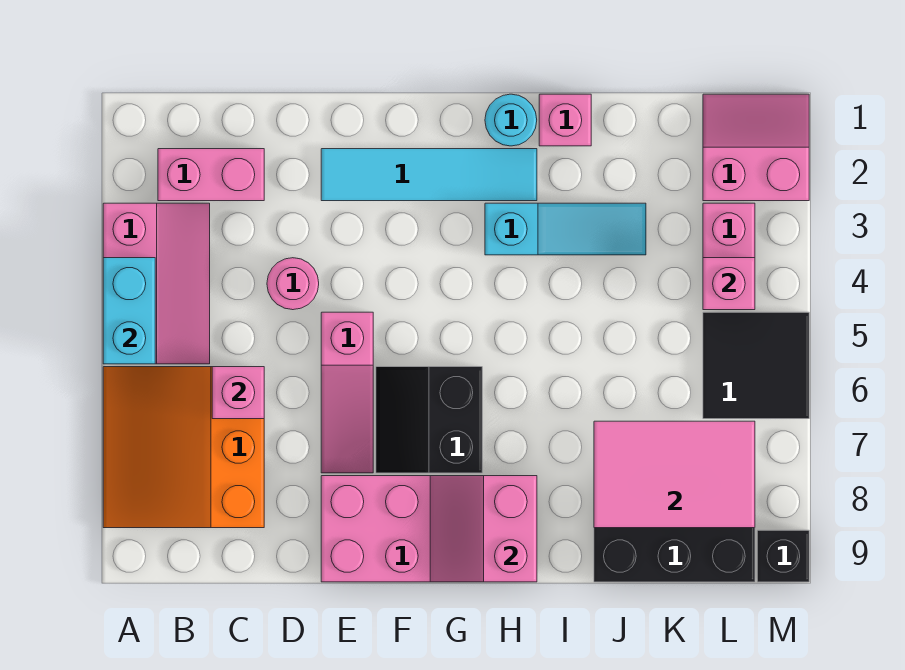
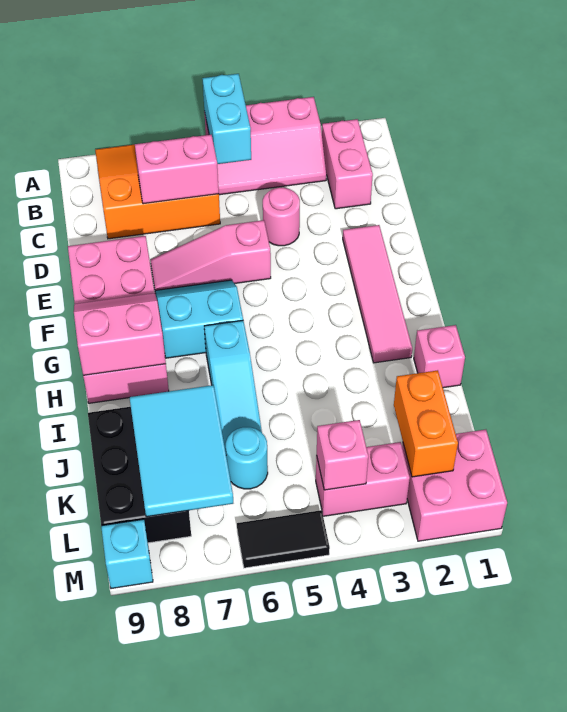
cyan brick A4:A5 level 2 -> cyan brick A5:B5 level 2
pink brick C6 level 2 -> pink brick C6:C7 level 2
cyan tile E2:H2 level 1 -> pink tile E2:H2 level 1
black slope F6:G7 level 1 top G -> cyan slope F6:G7 level 1 top G
cyan round brick H1 level 1 -> cyan round brick K6 level 1
cyan slope H3:J3 level 1 top H -> cyan slope H6:J6 level 1 top H
pink tile J7:L8 level 2 -> cyan tile J7:L8 level 2
none -> orange brick K2:L2 level 2
pink slope L1:M2 level 1 top 2 -> pink brick L1:M2 level 1
black tile L5:M6 level 1 -> black tile M5:M6 level 1
black brick M9 level 1 -> cyan brick M9 level 1

